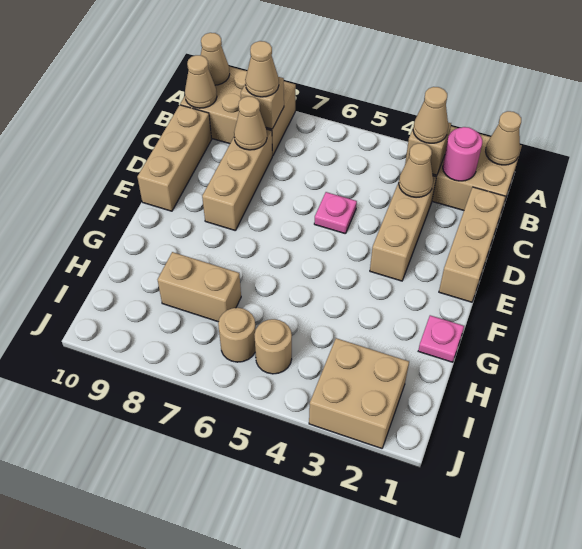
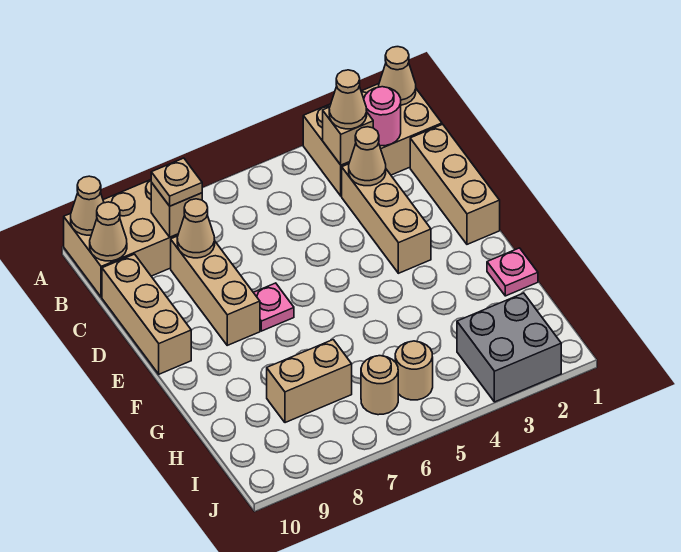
tan cone B8 level 3 -> tan plate B8 level 3
pink plate D5 level 1 -> pink plate E7 level 1
tan brick I2:J3 level 1 -> grey brick I2:J3 level 1

